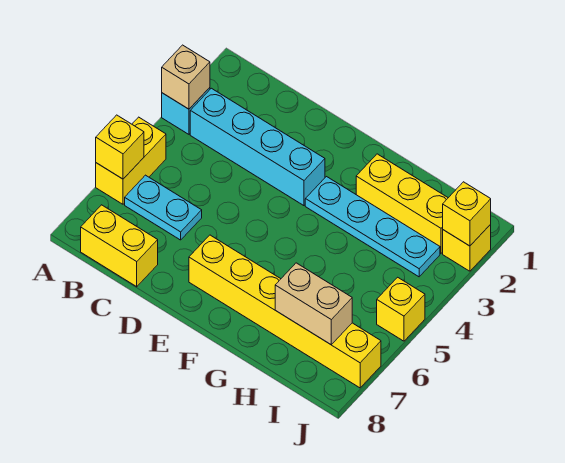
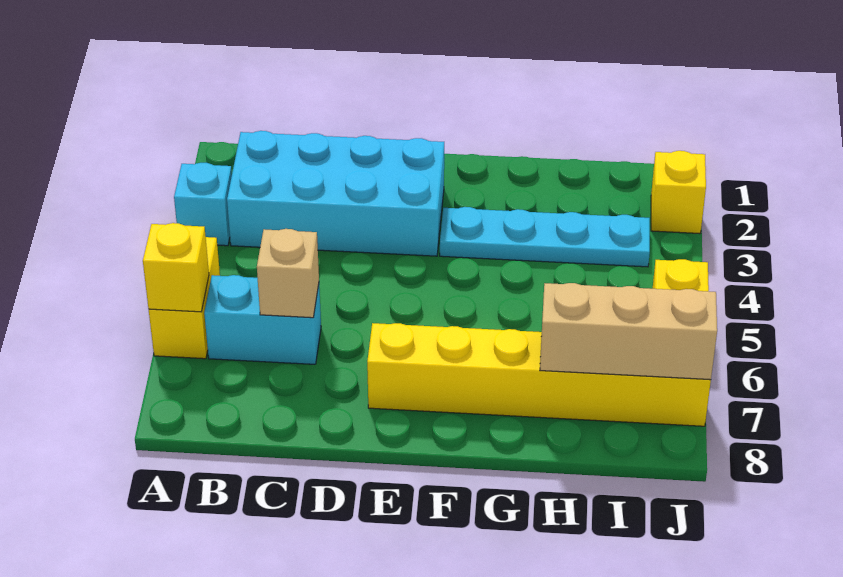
tan brick A3 level 2 -> tan brick C6 level 2
cyan brick B3:E3 level 1 -> cyan brick B2:E3 level 1
cyan plate B6:C6 level 1 -> cyan brick B6:C6 level 1
yellow brick B8:C8 level 1 -> none
yellow brick G2:I2 level 1 -> none
tan brick H7:I7 level 2 -> tan brick H7:J7 level 2
yellow brick J2 level 2 -> none

